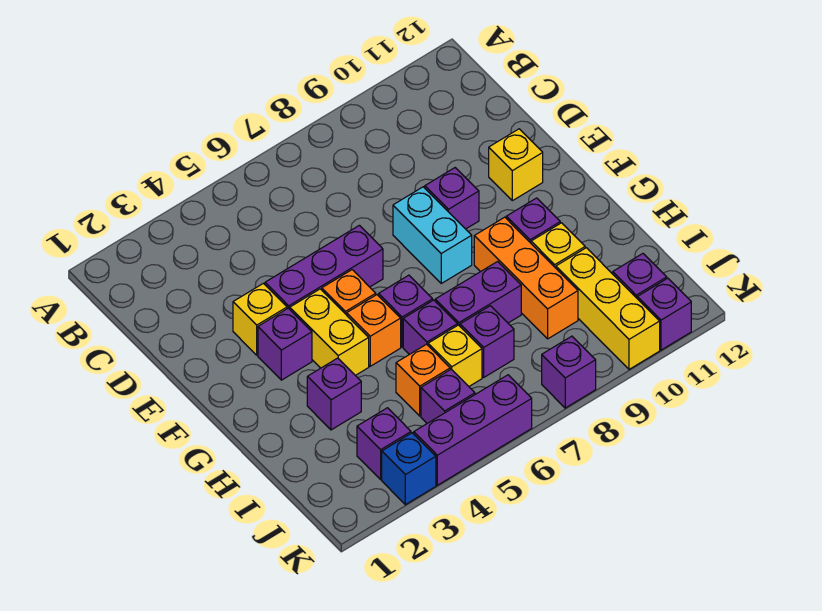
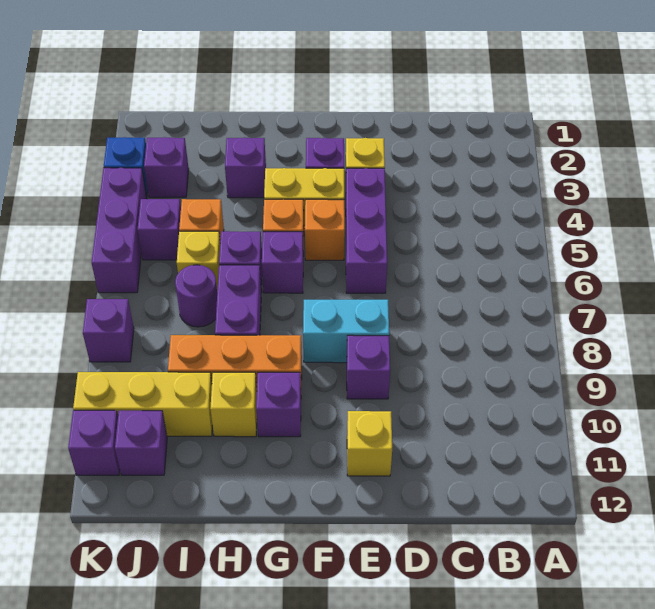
purple brick I7 level 1 -> purple round brick I7 level 1

